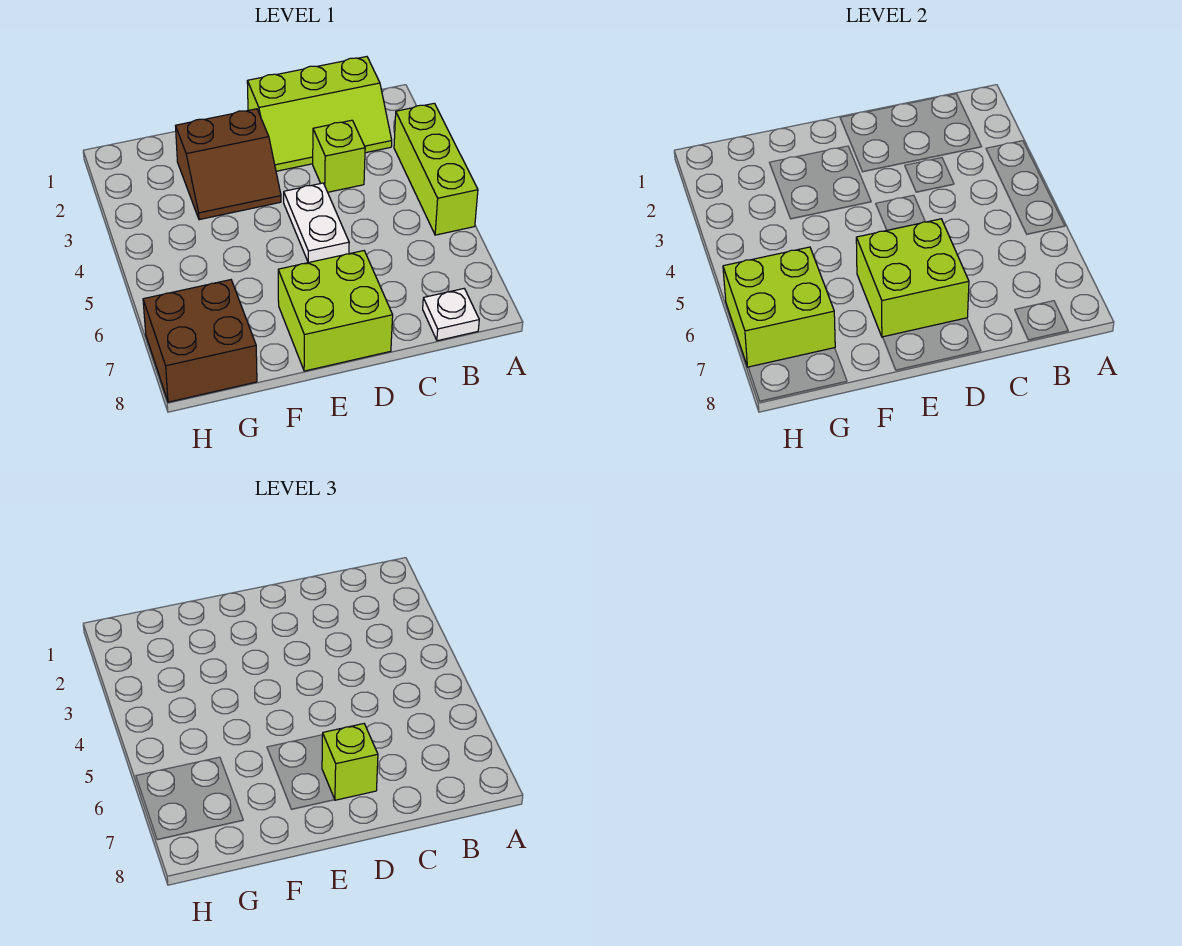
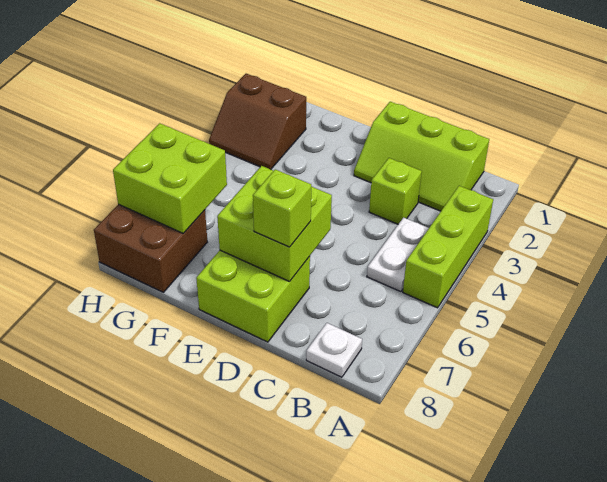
white plate D4:D5 level 1 -> white plate B4:B5 level 1
brown slope E2:F3 level 1 top 2 -> brown slope G2:H3 level 1 top 2

